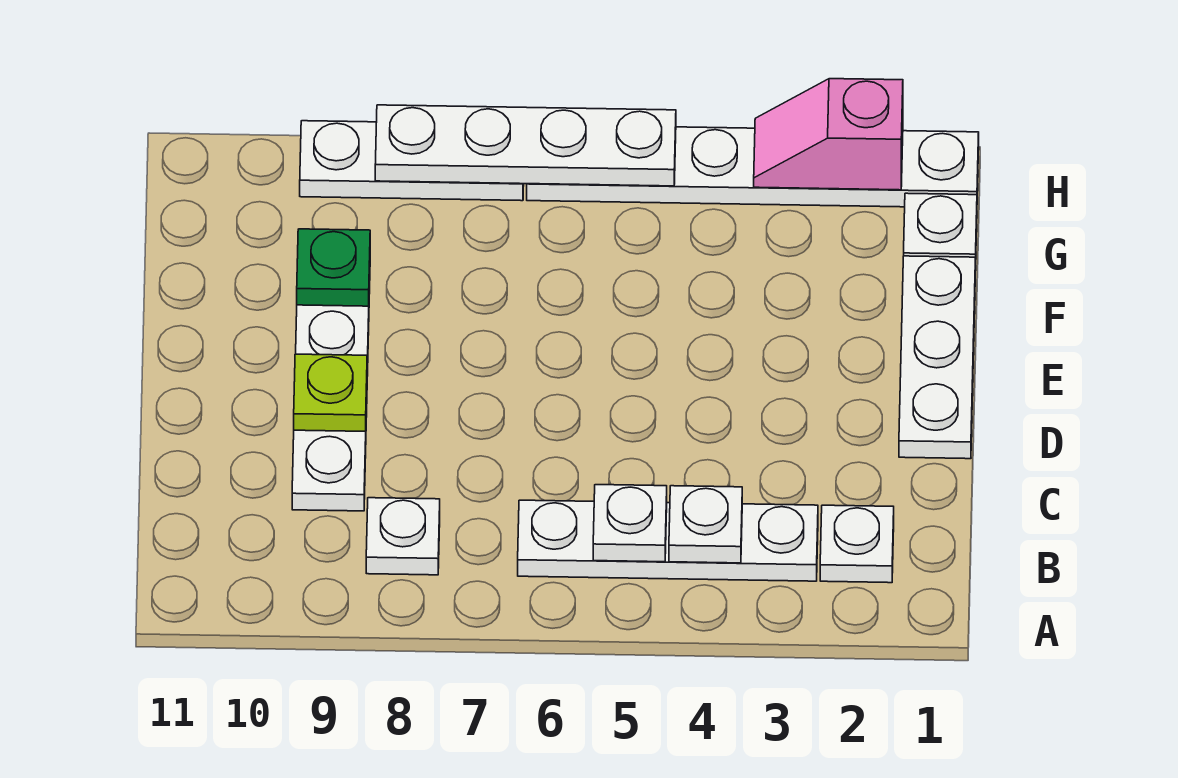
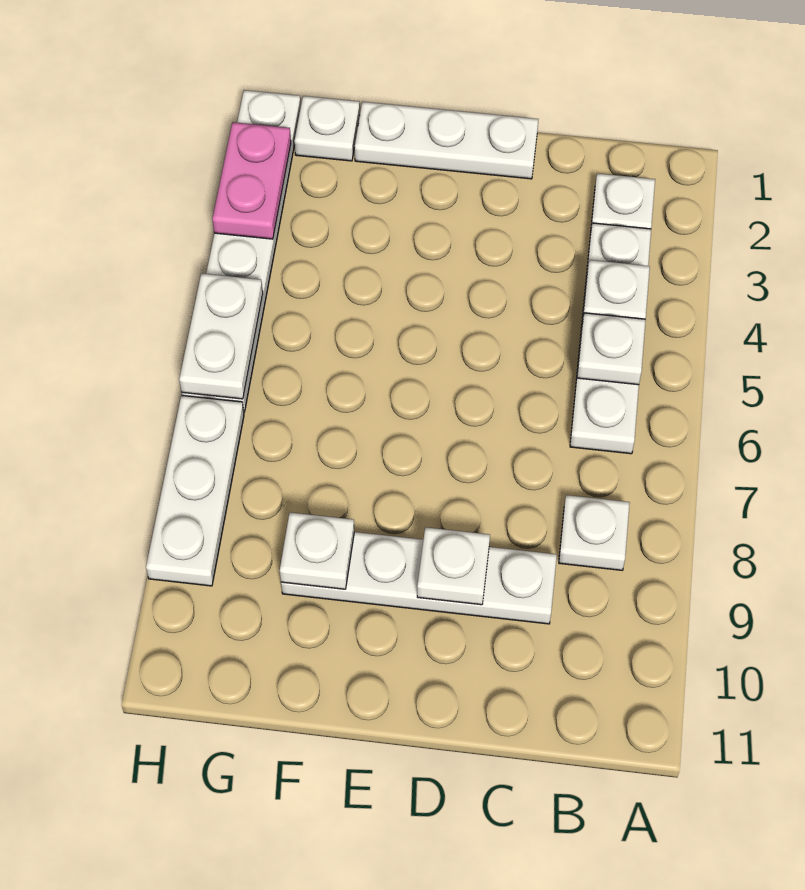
lime plate D9 level 2 -> white plate D9 level 2
green plate F9 level 2 -> white plate F9 level 2
pink slope H2:H3 level 2 top 2 -> pink plate H2:H3 level 2
white plate H5:H8 level 2 -> white plate H5:H6 level 2

